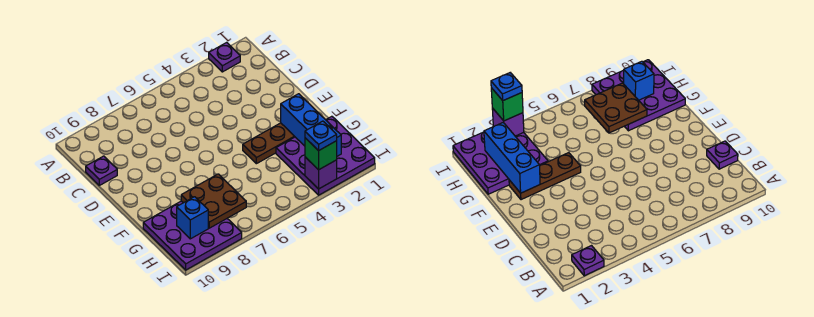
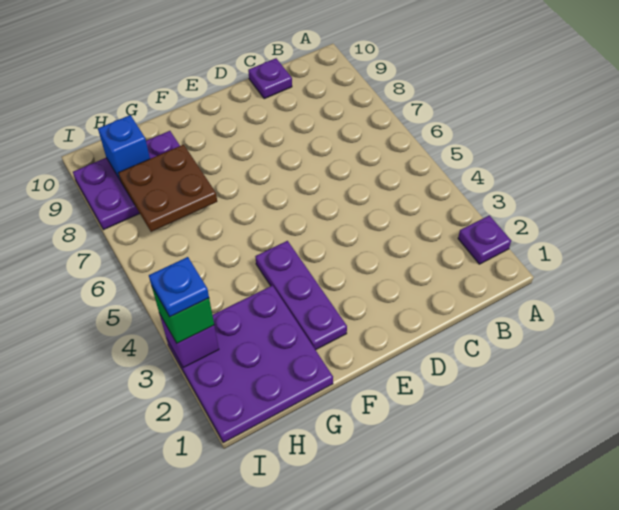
brown plate F2:F4 level 1 -> purple plate F2:F4 level 1
blue brick F2:H2 level 2 -> none
purple plate G8:I10 level 1 -> purple plate G8:I9 level 1

